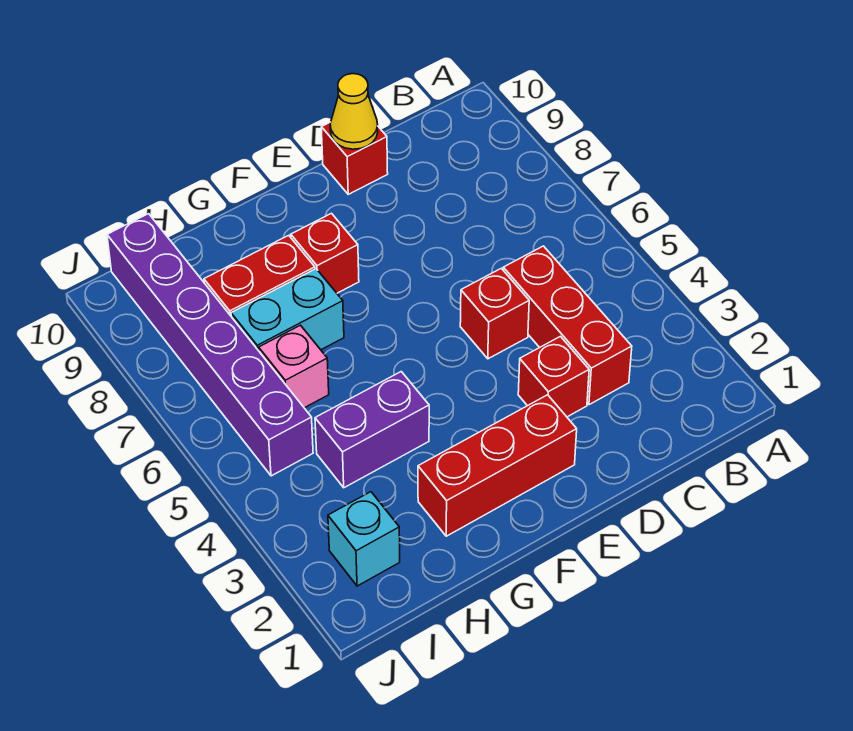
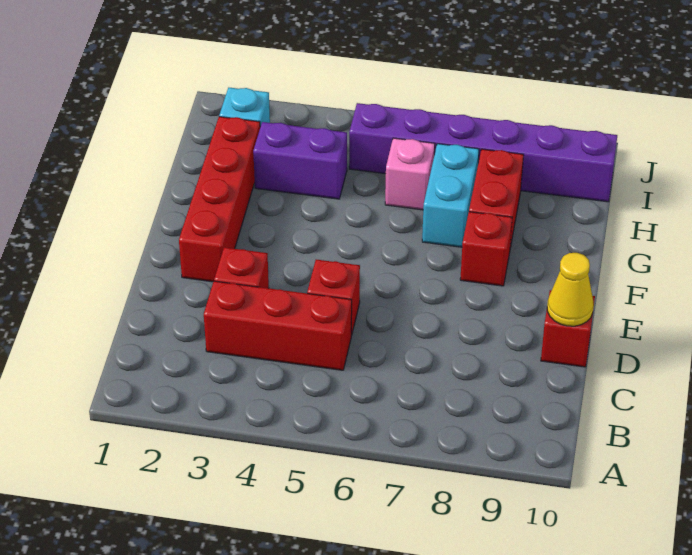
red brick E2:G2 level 1 -> red brick E2:H2 level 1
purple brick G4:H4 level 1 -> purple brick H3:H4 level 1

